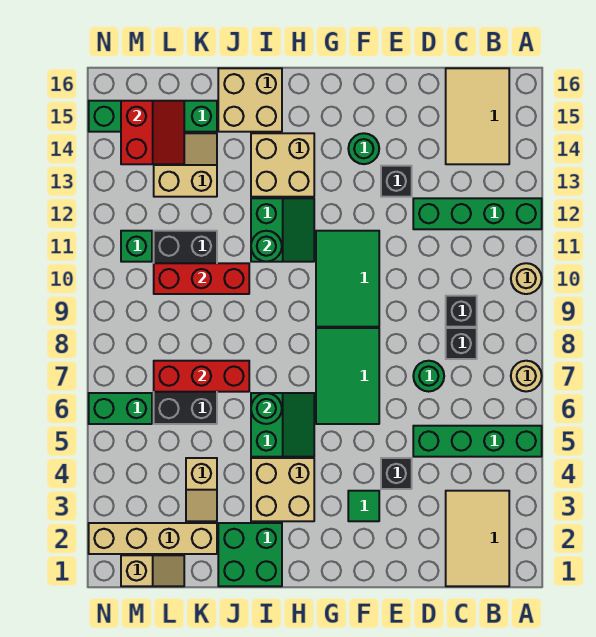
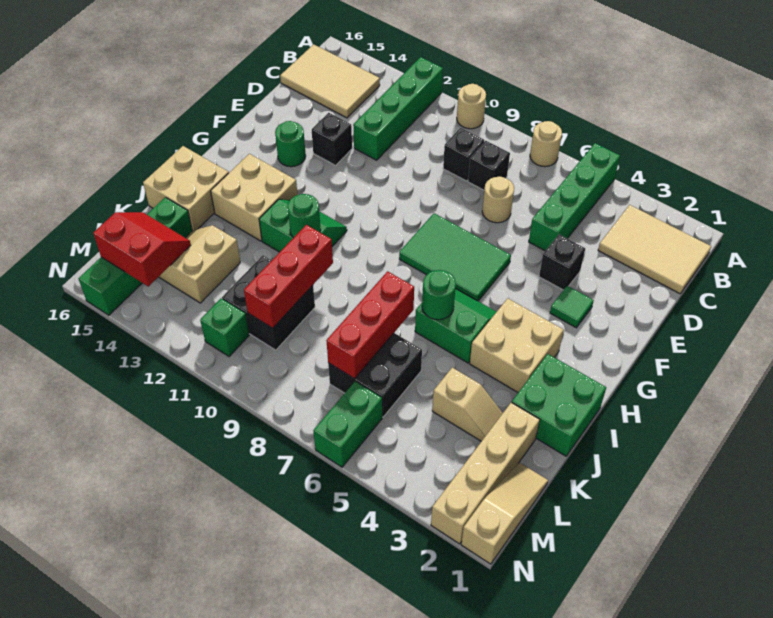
green round brick D7 level 1 -> tan round brick D7 level 1
green tile F9:G11 level 1 -> none
tan slope L1:M1 level 1 top M -> tan slope L1:N1 level 1 top N

